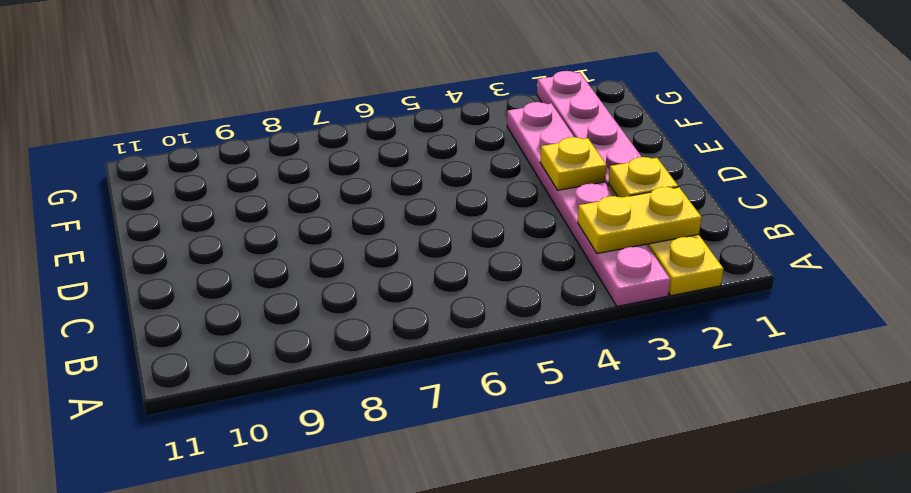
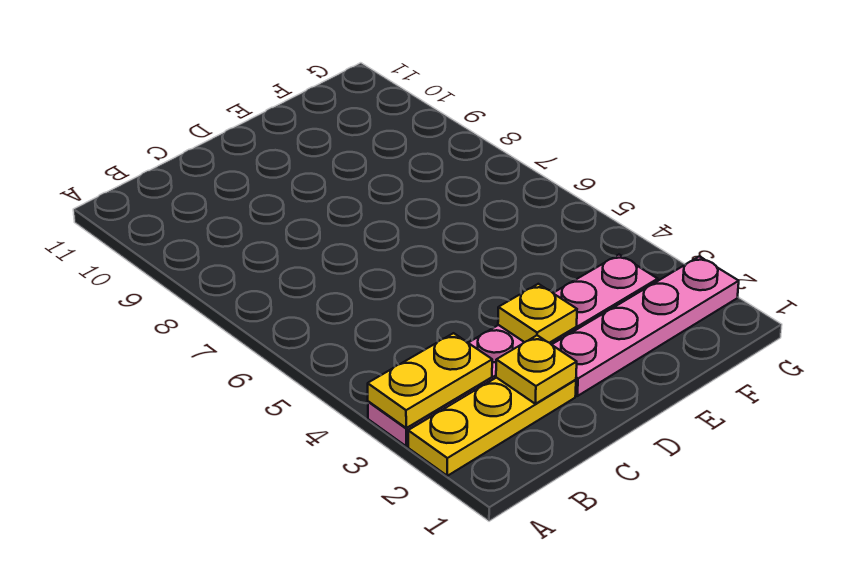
yellow plate B2:B3 level 2 -> yellow plate A3:B3 level 2

